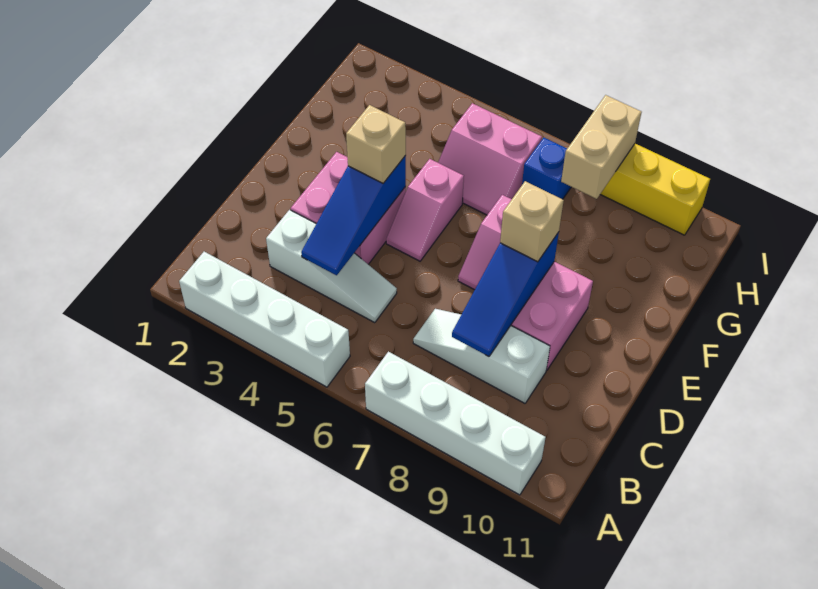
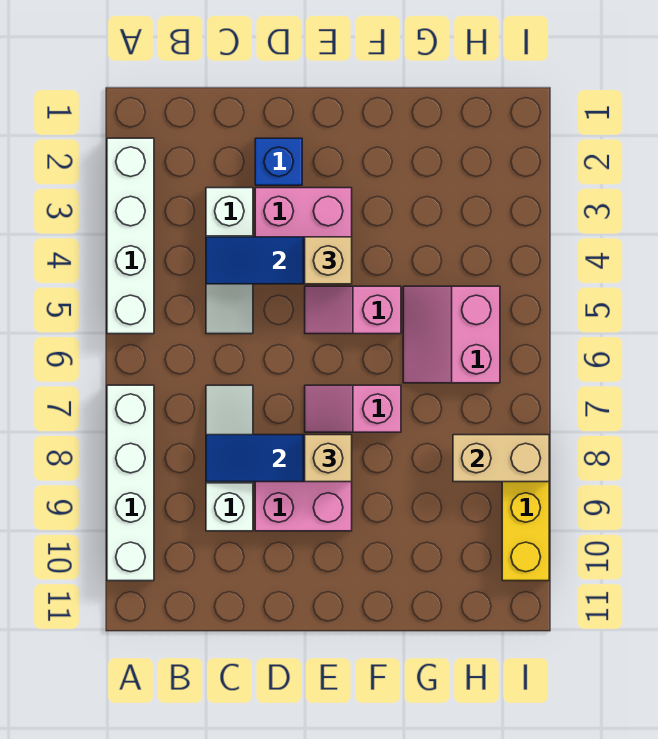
blue brick H7 level 1 -> blue brick D2 level 1

